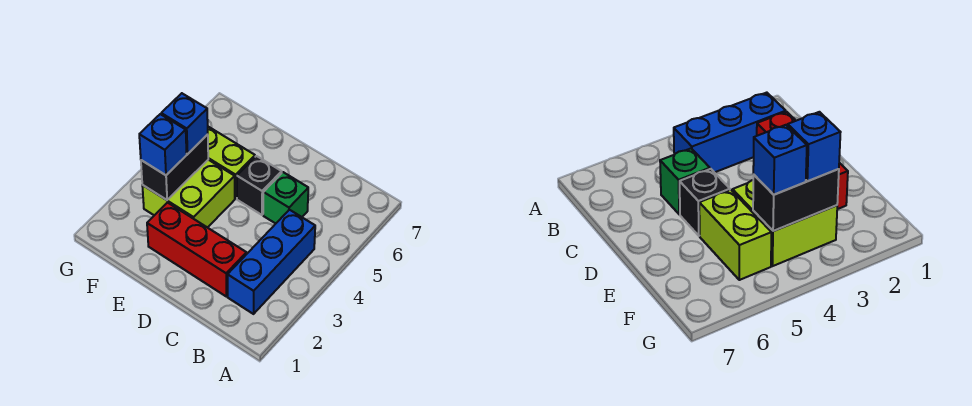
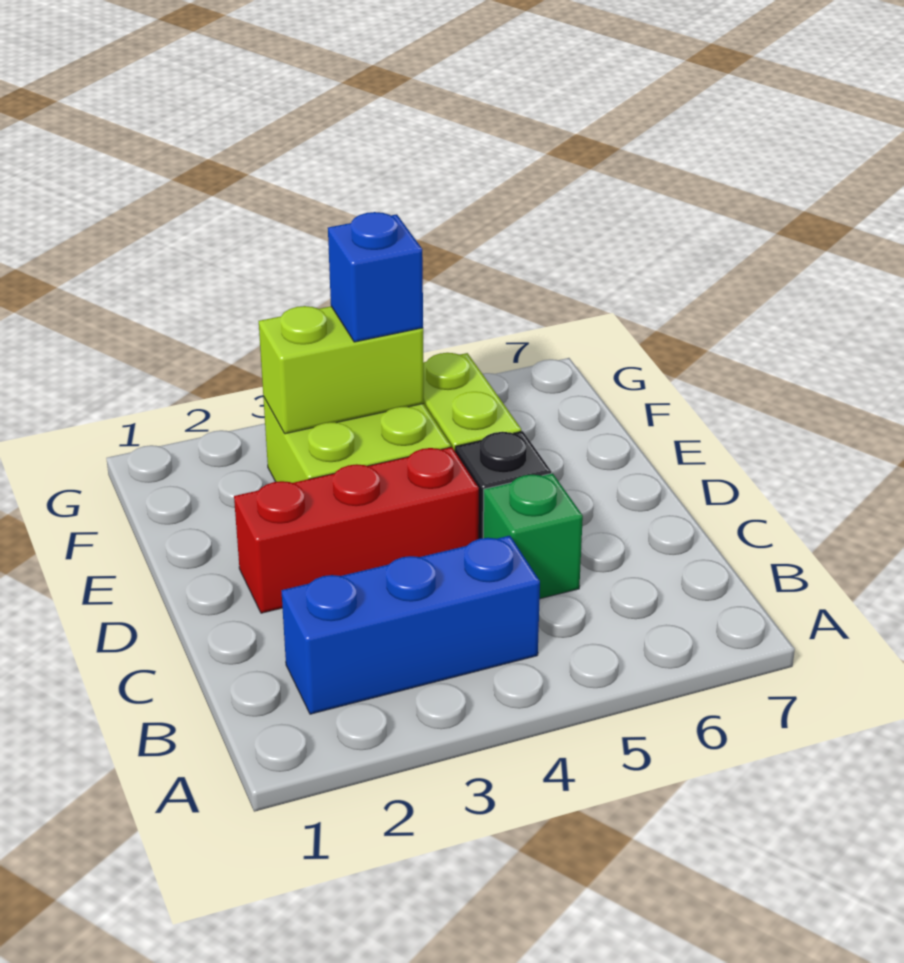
red brick C2:E2 level 1 -> red brick D2:D4 level 1
black brick F3:F4 level 2 -> lime brick F3:F4 level 2
blue brick F3 level 3 -> none

